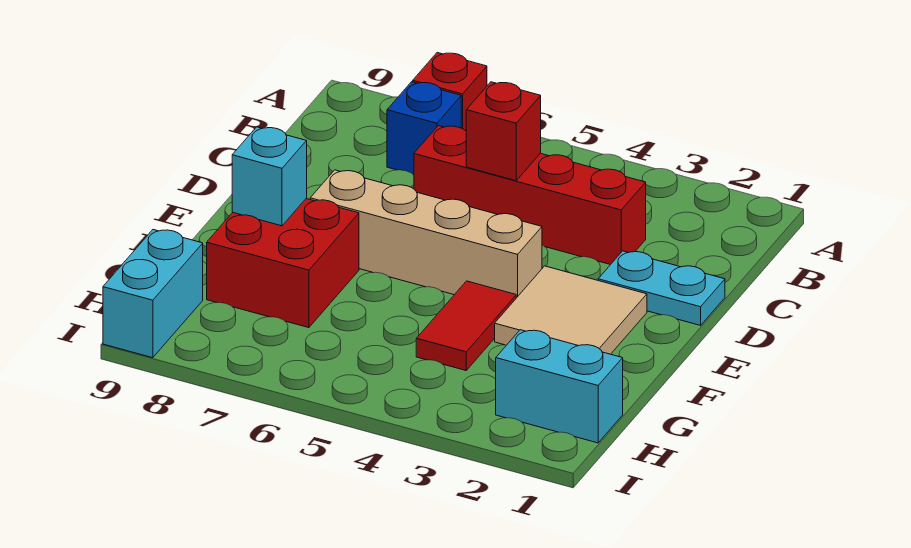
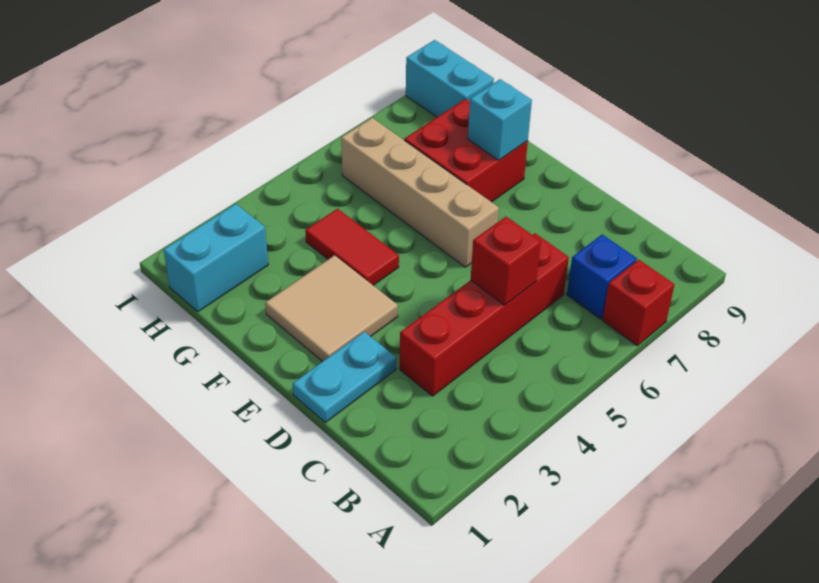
tan brick E4:E7 level 1 -> tan brick E6:H6 level 1

